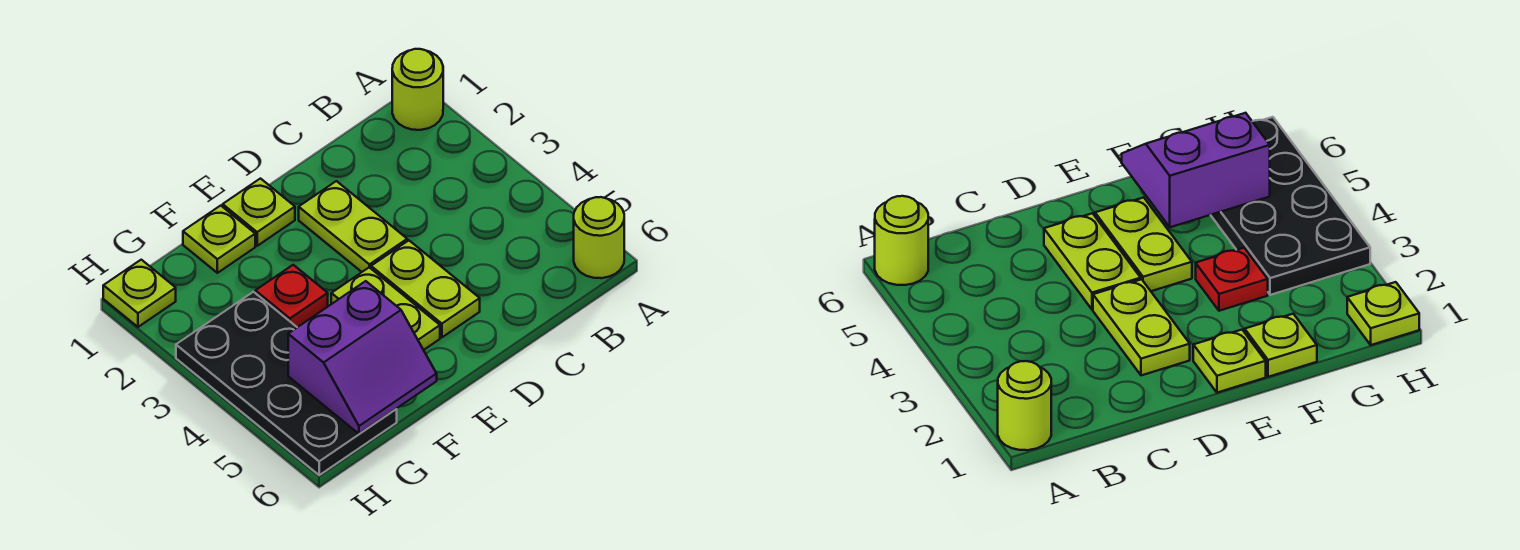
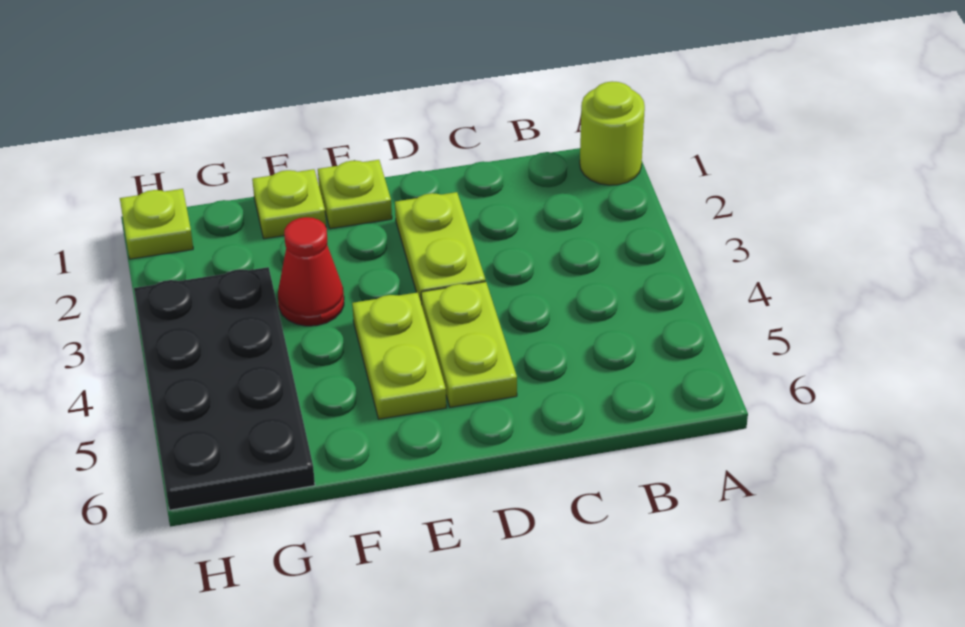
lime round brick A6 level 1 -> none
red plate F3 level 1 -> red cone F3 level 1
purple slope F5:G6 level 2 top 5 -> none

